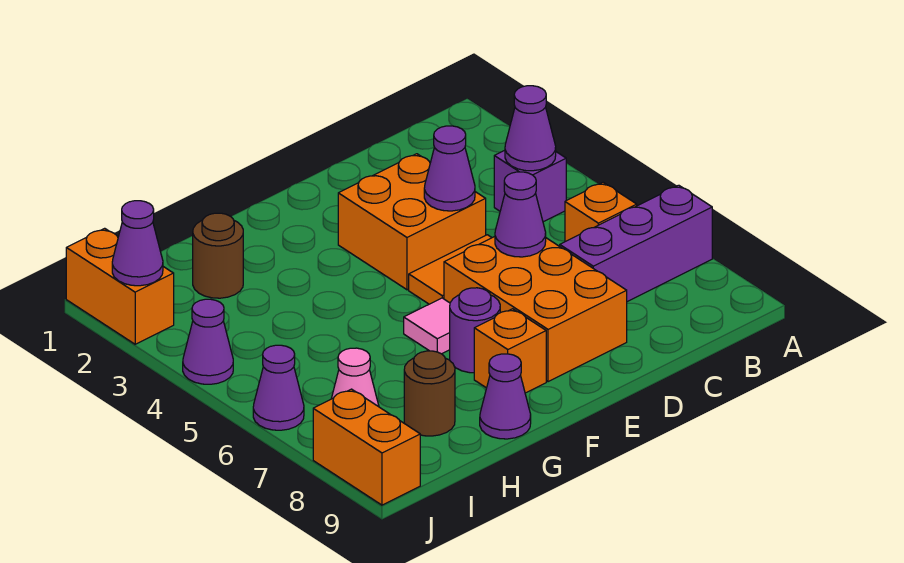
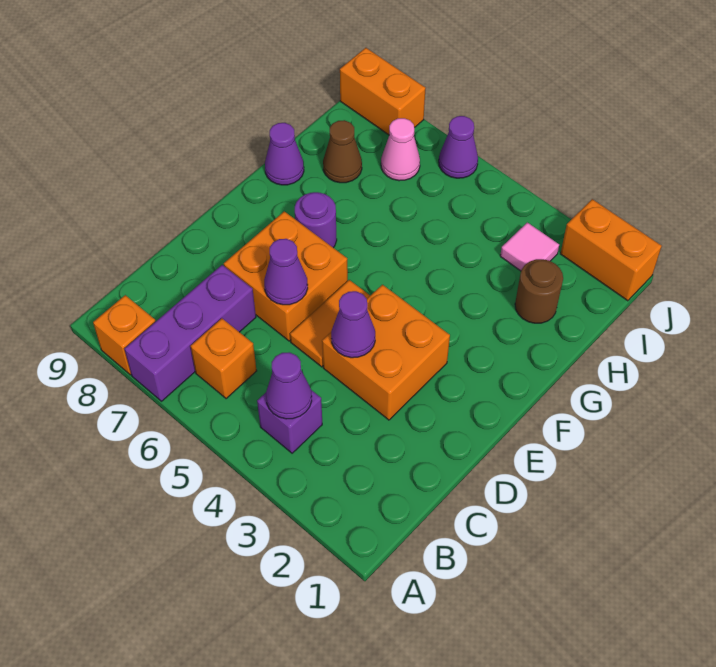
orange brick D6:E8 level 1 -> orange brick D6:E7 level 1
pink tile F6 level 1 -> pink tile I3 level 1
orange brick F8 level 1 -> orange brick A8 level 1
brown round brick H8 level 1 -> brown cone H8 level 1
purple cone J2 level 2 -> none
purple cone J4 level 1 -> none

